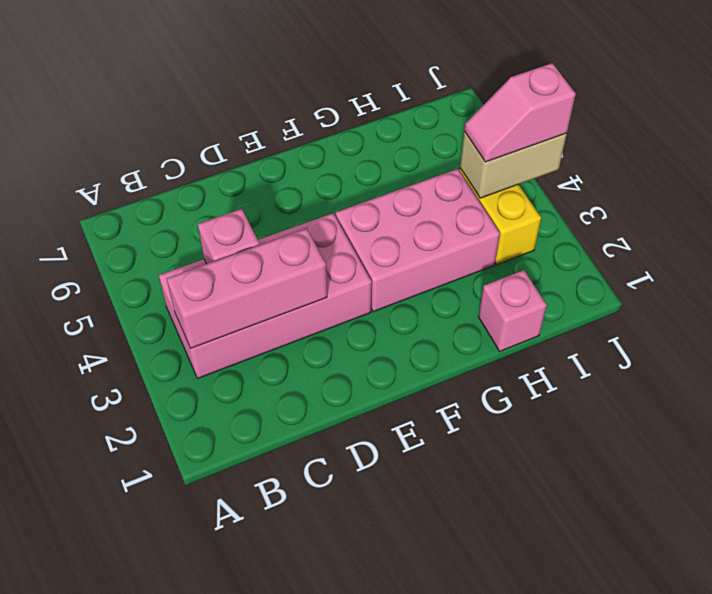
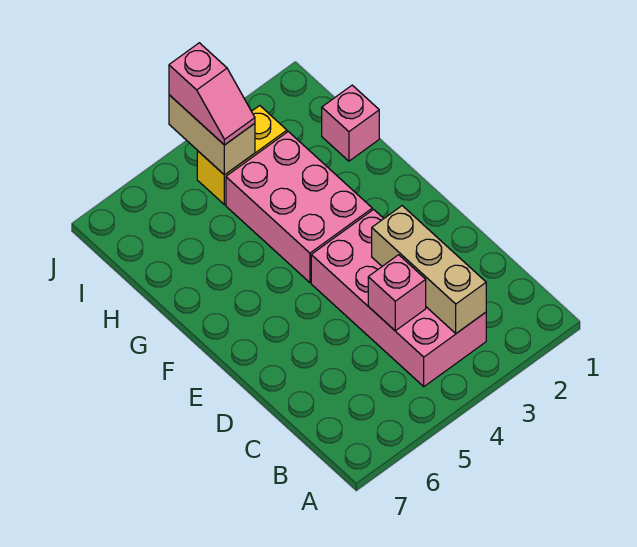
pink brick B3:D3 level 2 -> tan brick B3:D3 level 2

